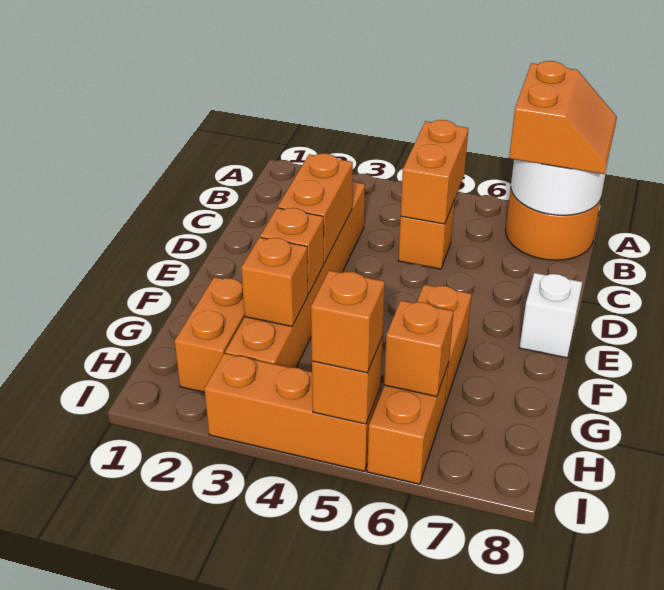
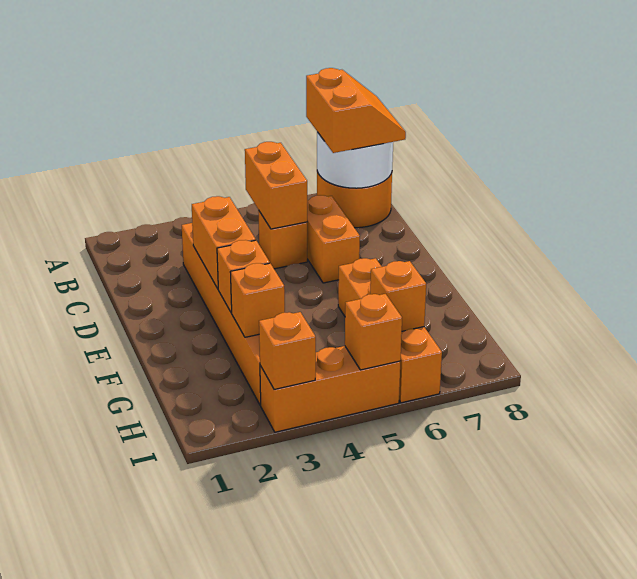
white brick E8 level 1 -> none
orange brick G2:H2 level 1 -> orange brick C6:D6 level 1
orange brick I5 level 3 -> orange brick I3 level 2

